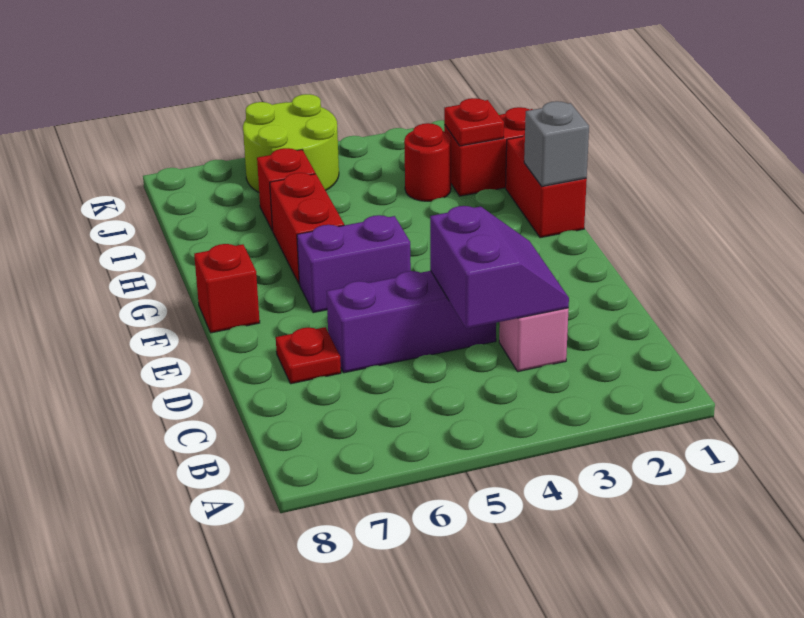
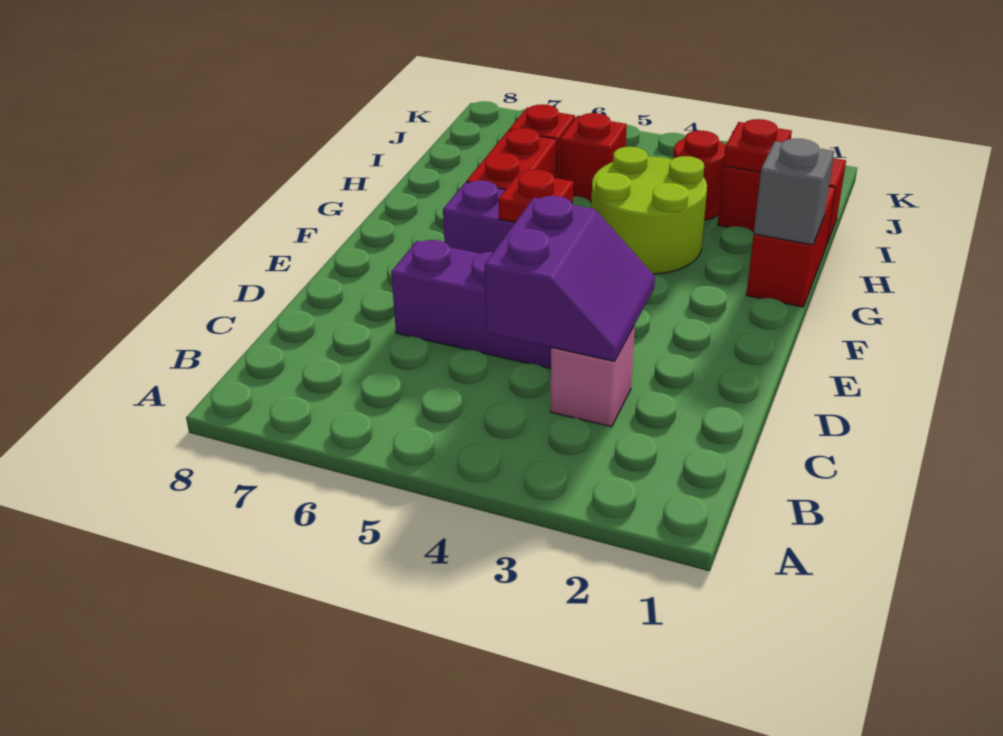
red plate D7 level 1 -> red plate F5 level 2
red brick F8 level 1 -> red brick I5 level 1
lime round brick J5:K6 level 1 -> lime round brick G3:H4 level 1

